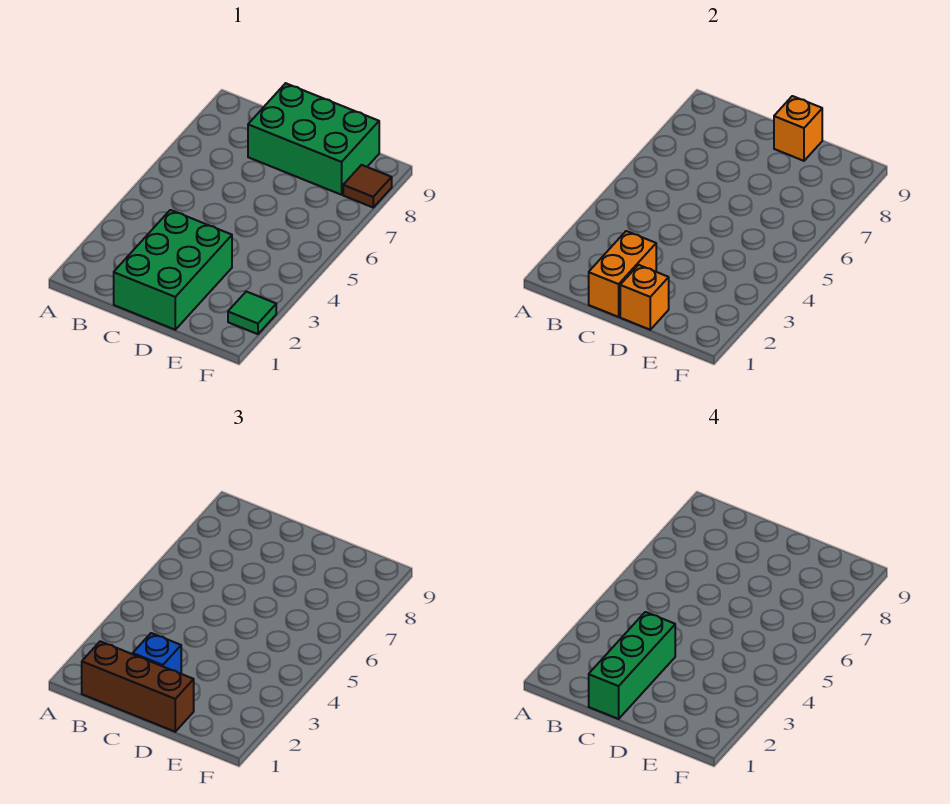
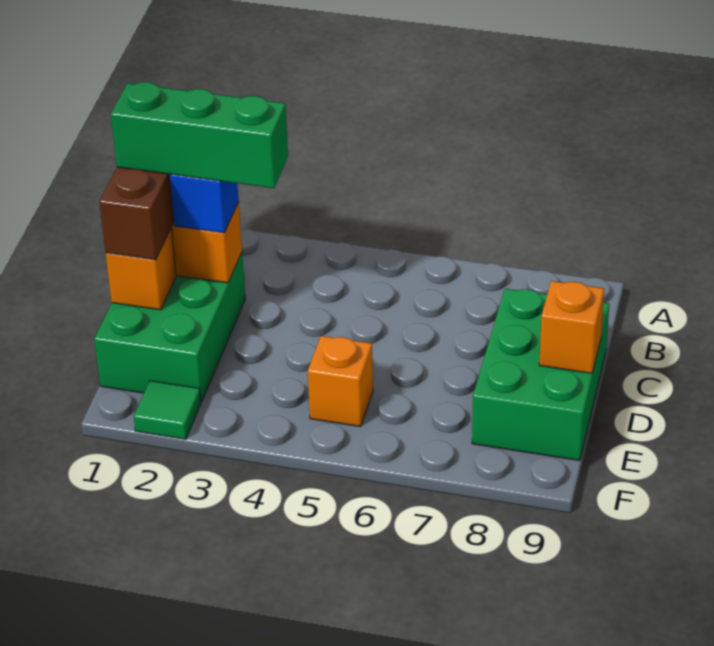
green brick C1:D3 level 1 -> green brick C1:E2 level 1
none -> orange brick E5 level 1
brown tile F8 level 1 -> none

